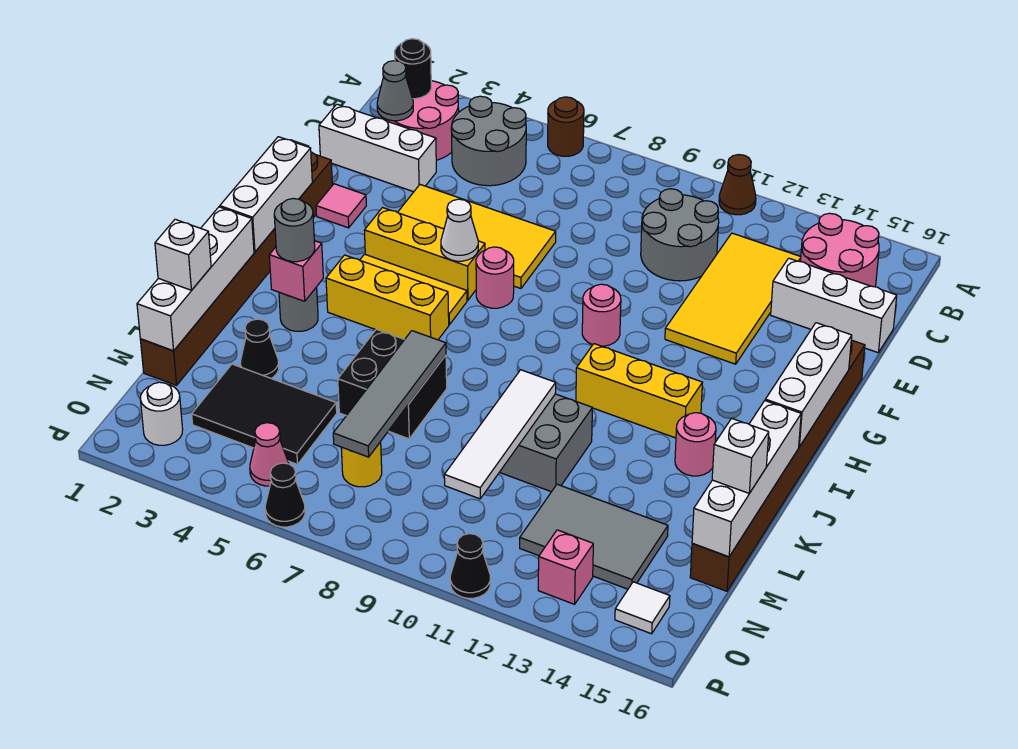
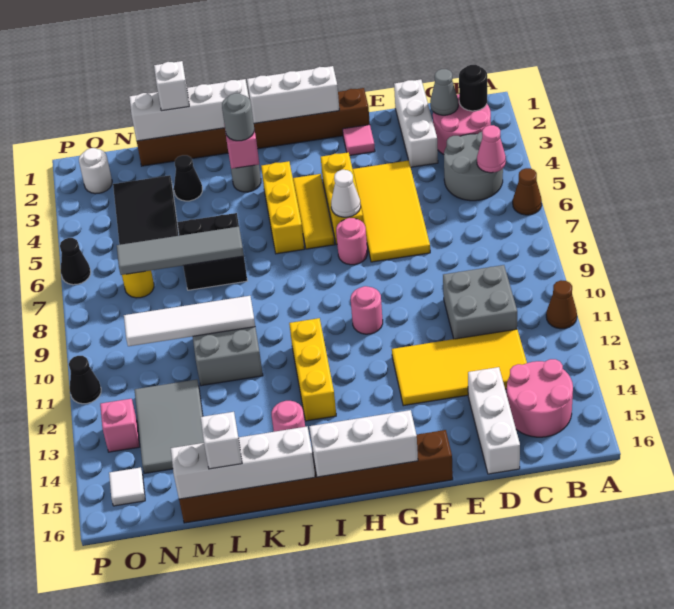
brown round brick A6 level 1 -> brown cone A6 level 1
grey round brick C10:D11 level 1 -> grey brick C10:D11 level 1
pink cone O5 level 1 -> pink cone B5 level 2

